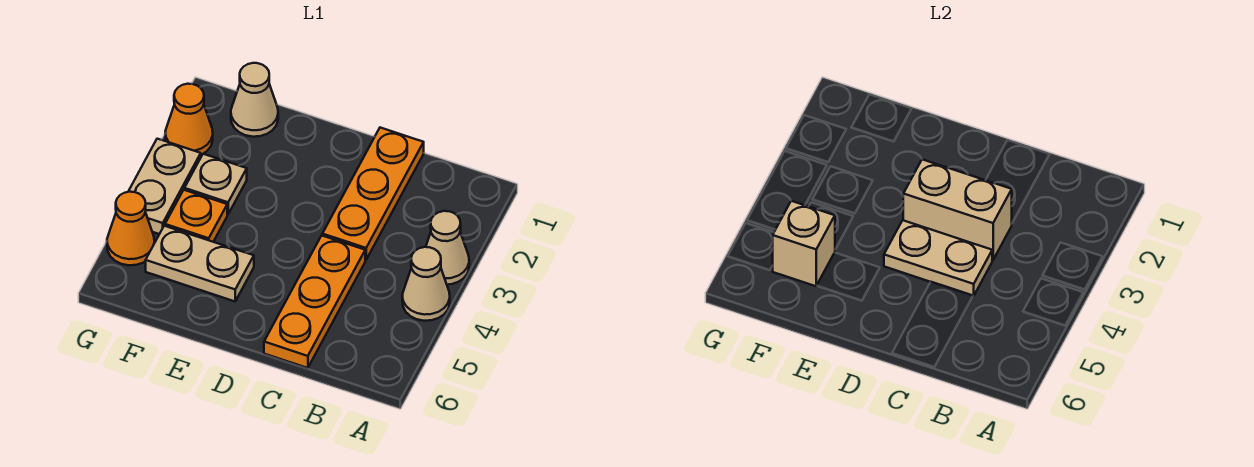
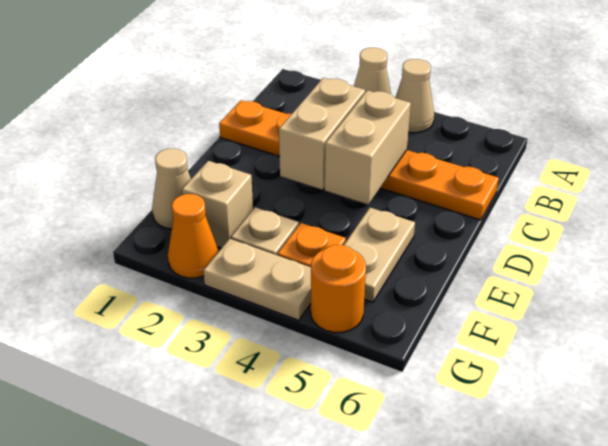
tan plate C4:D4 level 2 -> tan brick C4:D4 level 2
tan brick F5 level 2 -> tan brick F2 level 1
orange cone G5 level 1 -> orange round brick G5 level 1

